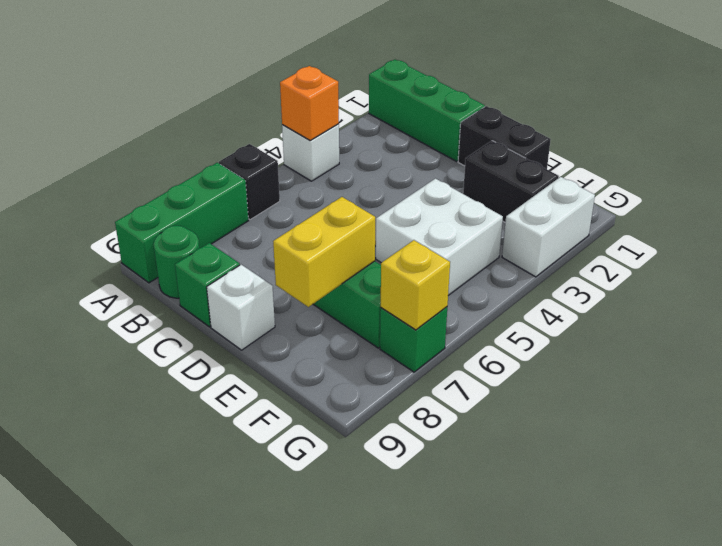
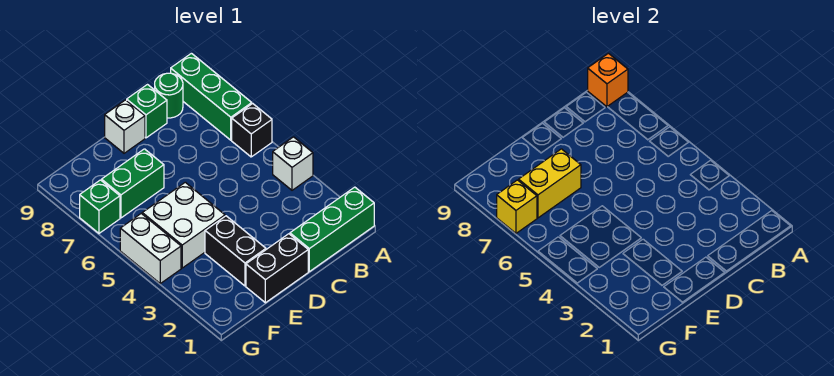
orange brick A4 level 2 -> orange brick A9 level 2
black brick E2:F2 level 1 -> black brick E2:E3 level 1
yellow brick E7:E8 level 2 -> yellow brick E7:F7 level 2
white brick G2:G3 level 1 -> white brick G4:G5 level 1

